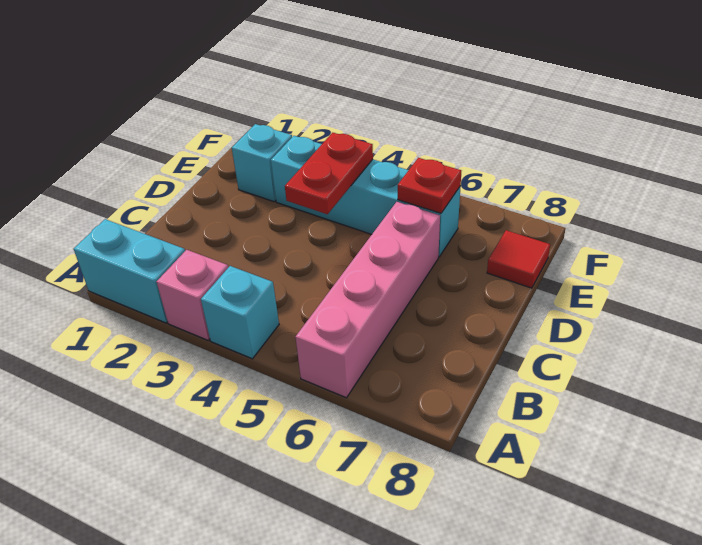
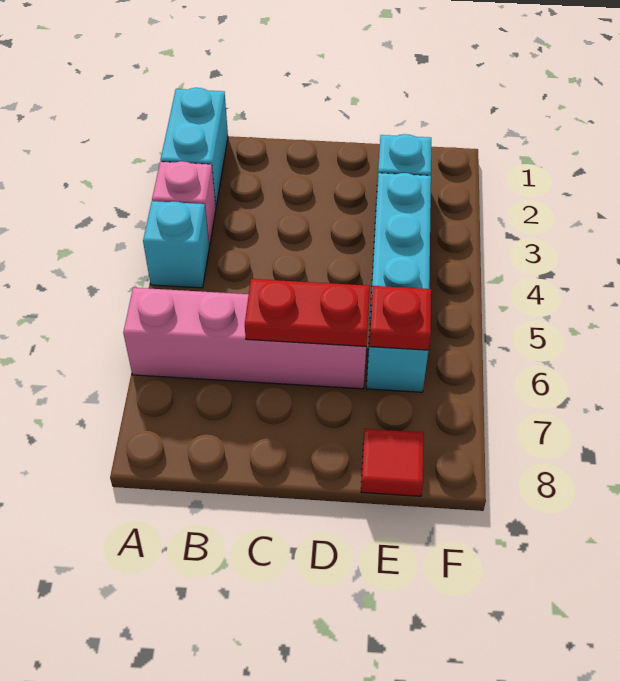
red plate D4:E4 level 2 -> red plate C6:D6 level 2

